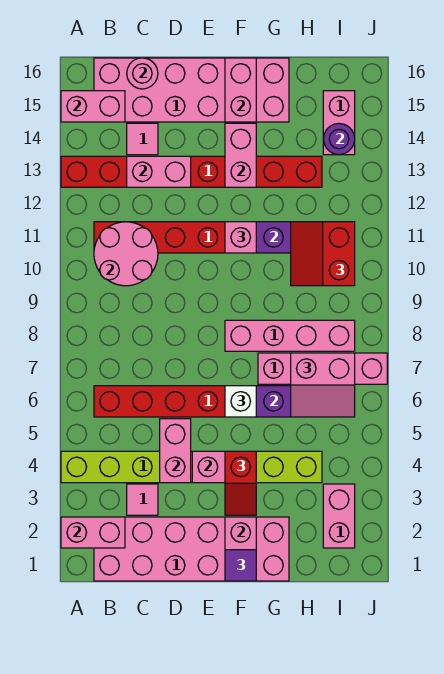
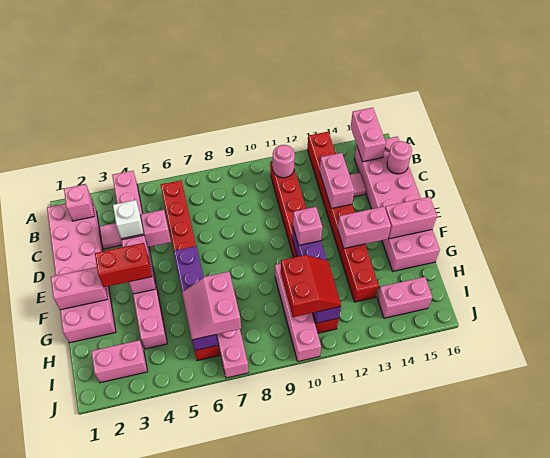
pink brick A2:B2 level 2 -> pink brick B2 level 2
lime brick A4:H4 level 1 -> pink brick A4:H4 level 1
pink round brick B10:C11 level 2 -> pink round brick B11 level 2
purple tile F1 level 3 -> none
red slope F3:F4 level 3 top 4 -> red brick F3:F4 level 3
white brick F6 level 3 -> white brick D4 level 3
pink brick F8:I8 level 1 -> pink brick G10:J10 level 1
red slope H10:I11 level 3 top I -> red slope H10:I11 level 3 top 10
purple round brick I14 level 2 -> none

